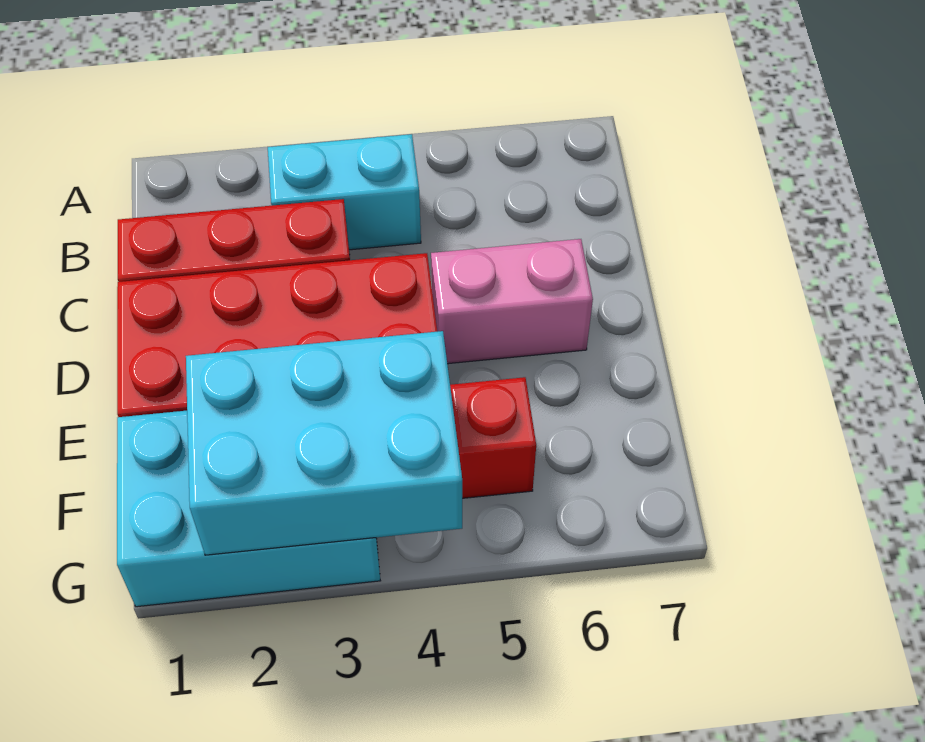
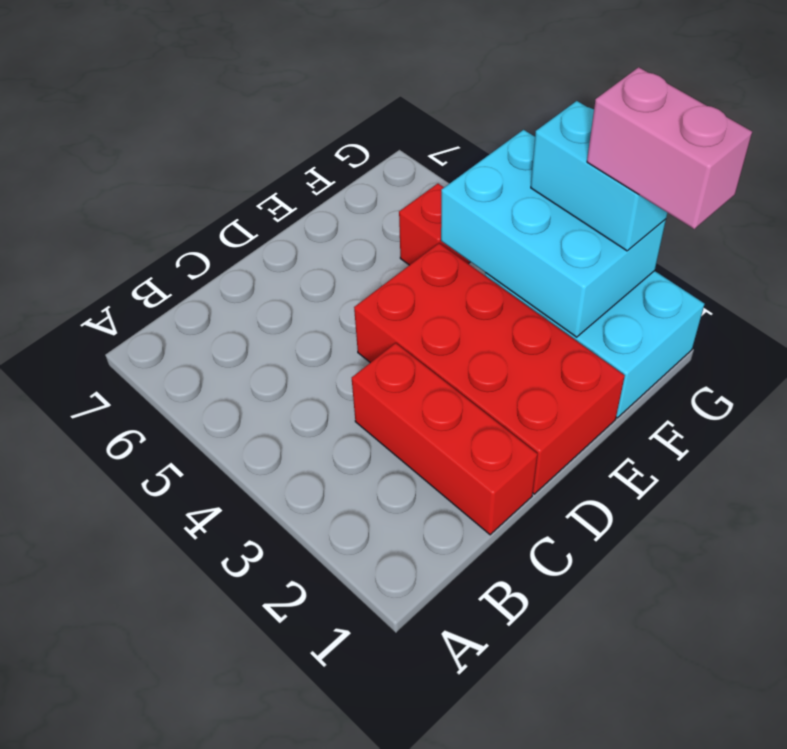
cyan brick B3:B4 level 1 -> cyan brick G2:G3 level 3
pink brick D5:D6 level 1 -> pink brick G1:G2 level 4

